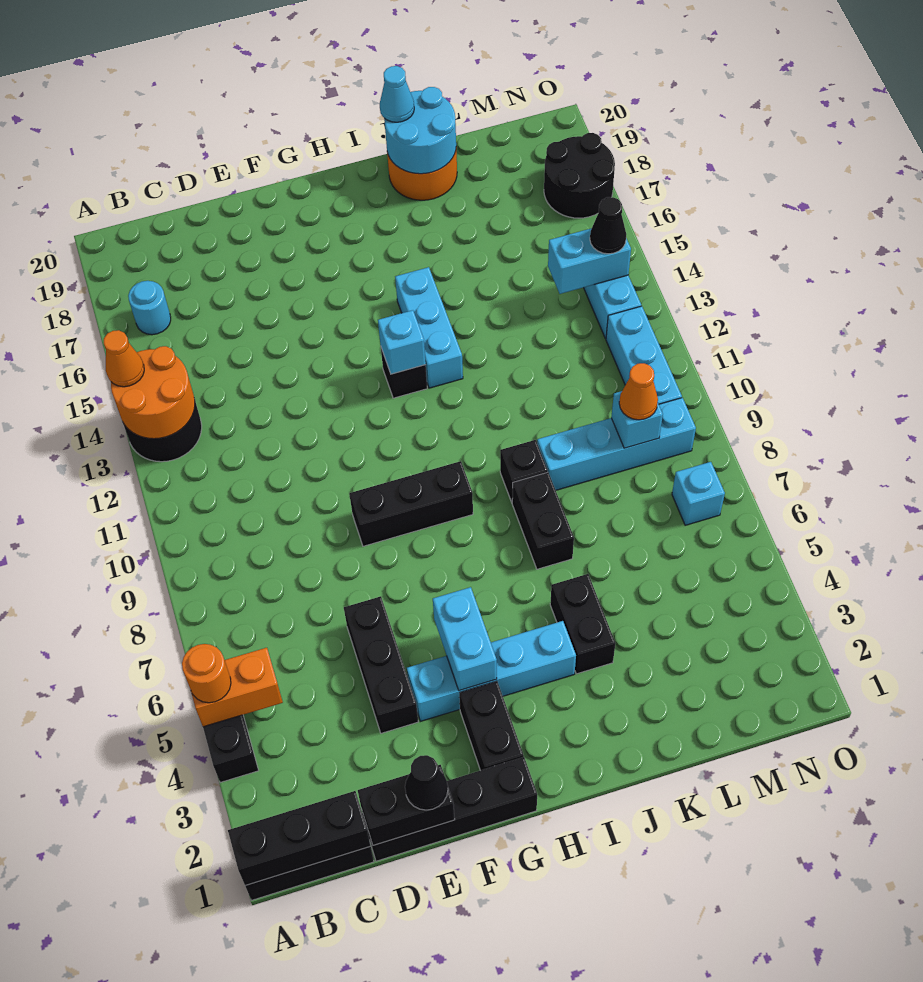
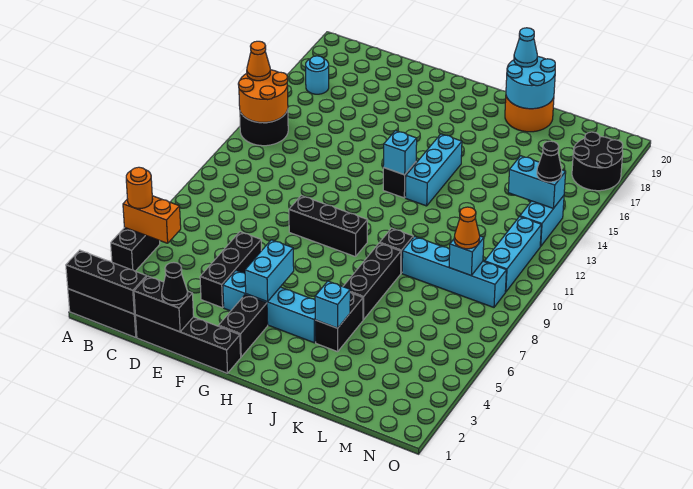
black brick J7:J8 level 1 -> black brick J6:J8 level 1
cyan brick N7 level 1 -> cyan brick J4 level 2

